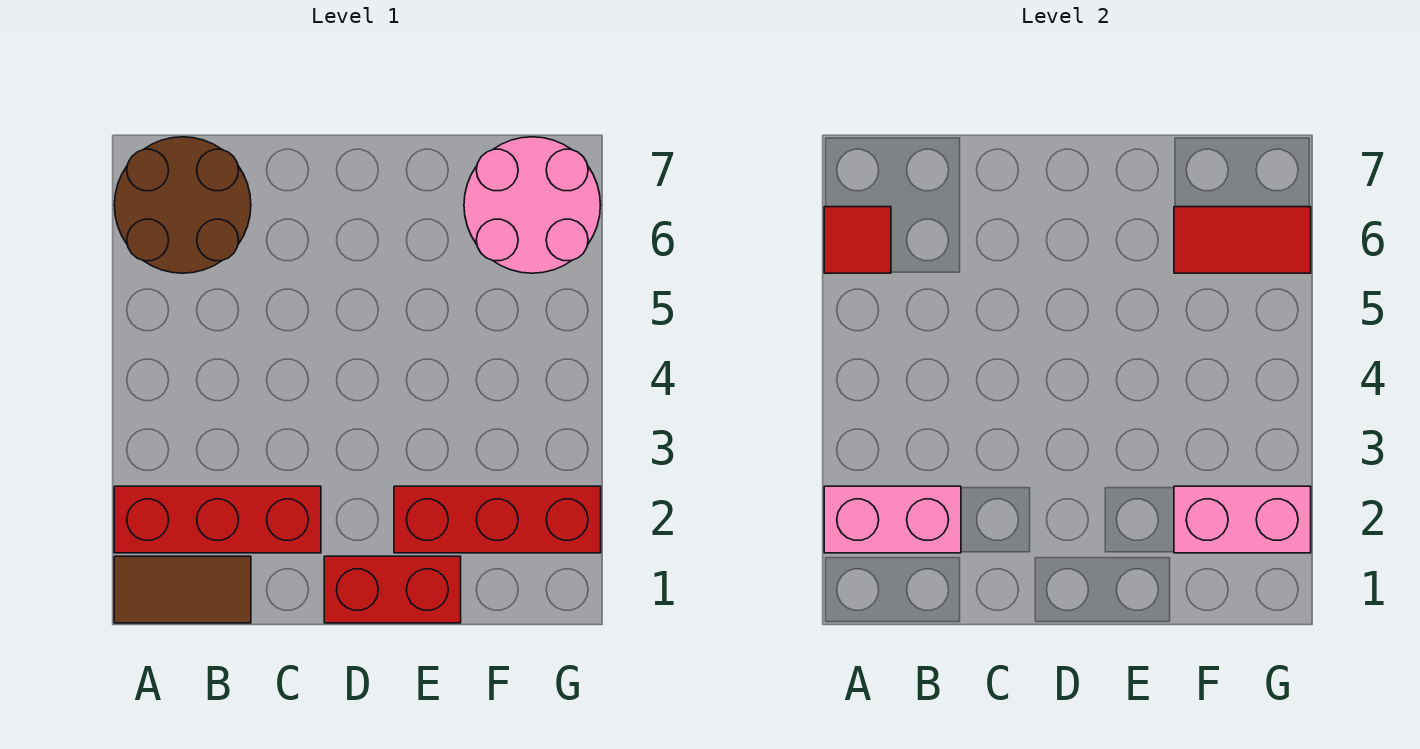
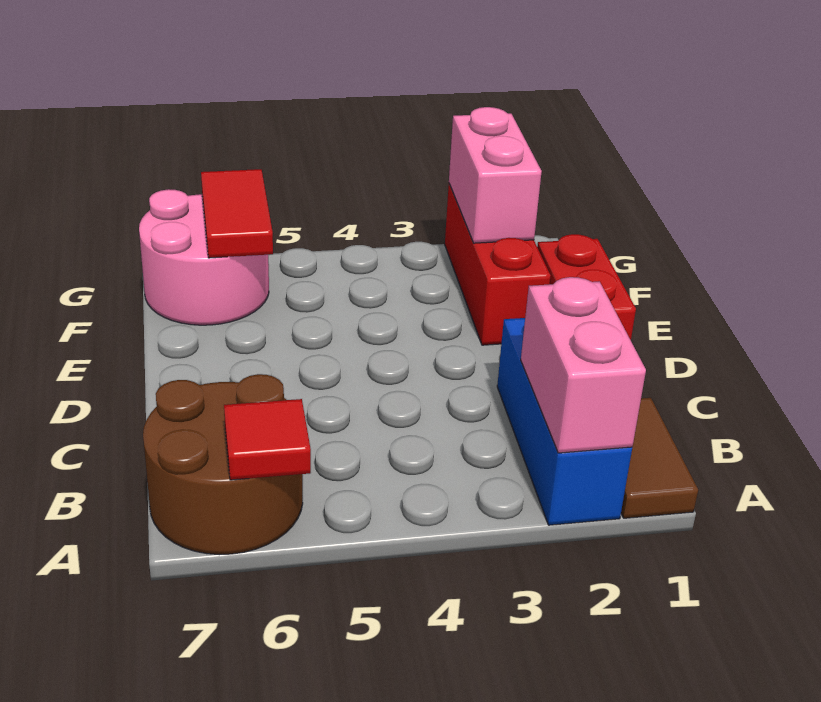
red brick A2:C2 level 1 -> blue brick A2:C2 level 1

